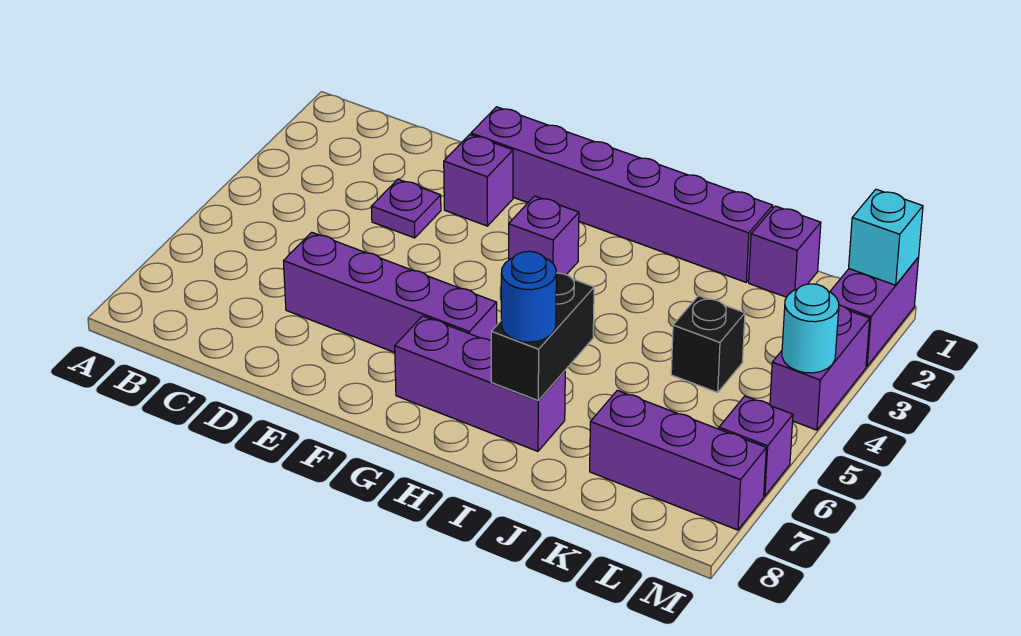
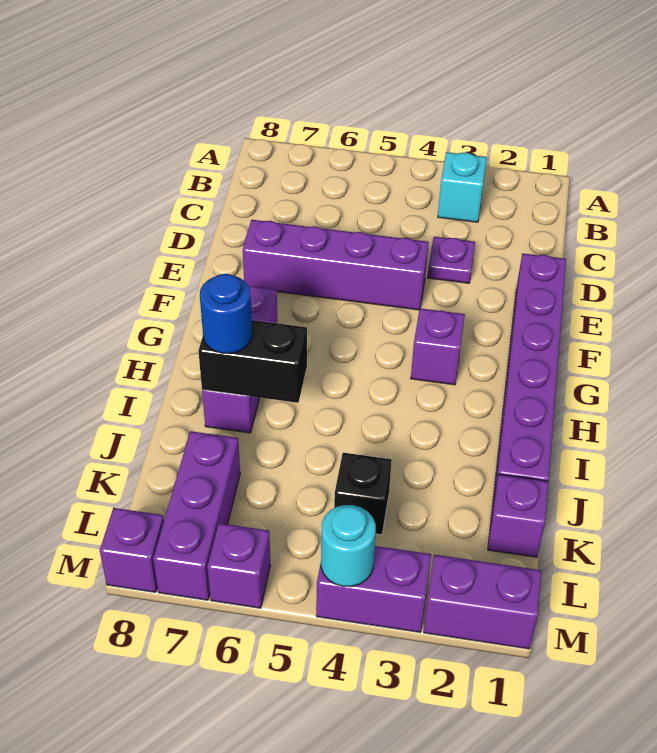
purple brick D6:G6 level 1 -> purple brick E4:E7 level 1
purple brick E2 level 1 -> purple brick M8 level 1
cyan brick M1 level 2 -> cyan brick B3 level 1

